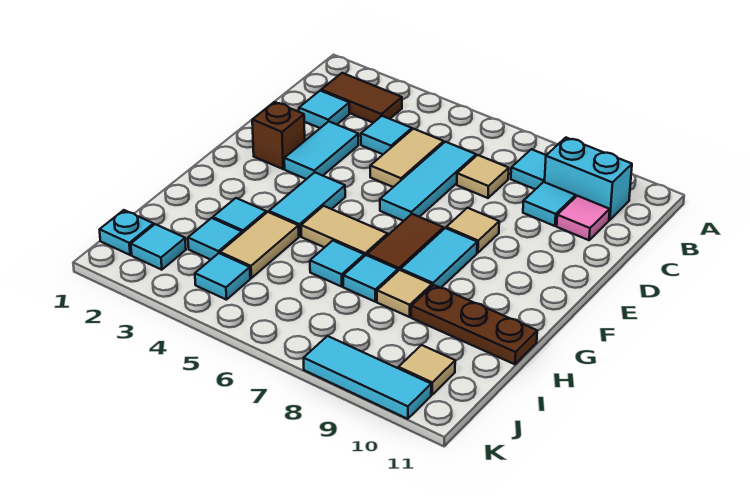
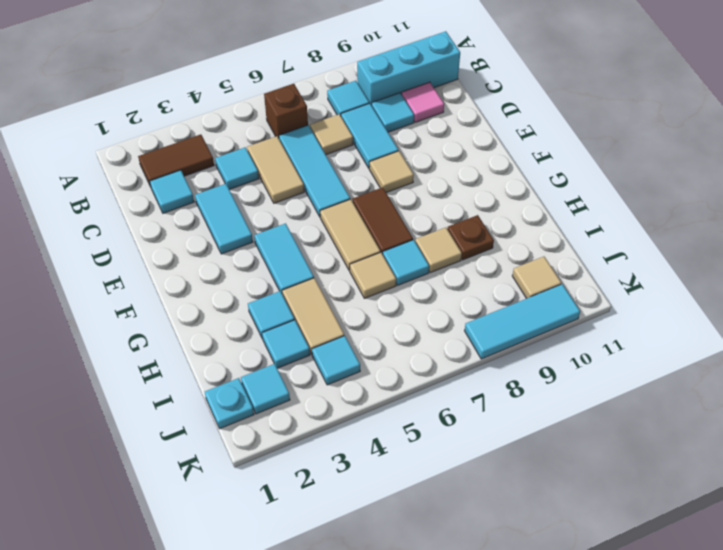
cyan brick B9:B10 level 1 -> cyan brick B9:B11 level 1
brown brick E2 level 1 -> brown brick B6 level 1
cyan tile F8:G8 level 1 -> cyan tile C8:D8 level 1
tan tile G5:G6 level 1 -> tan tile F6:G6 level 1
cyan tile H6 level 1 -> tan tile H6 level 1
brown plate H9:H11 level 1 -> brown plate H9 level 1

